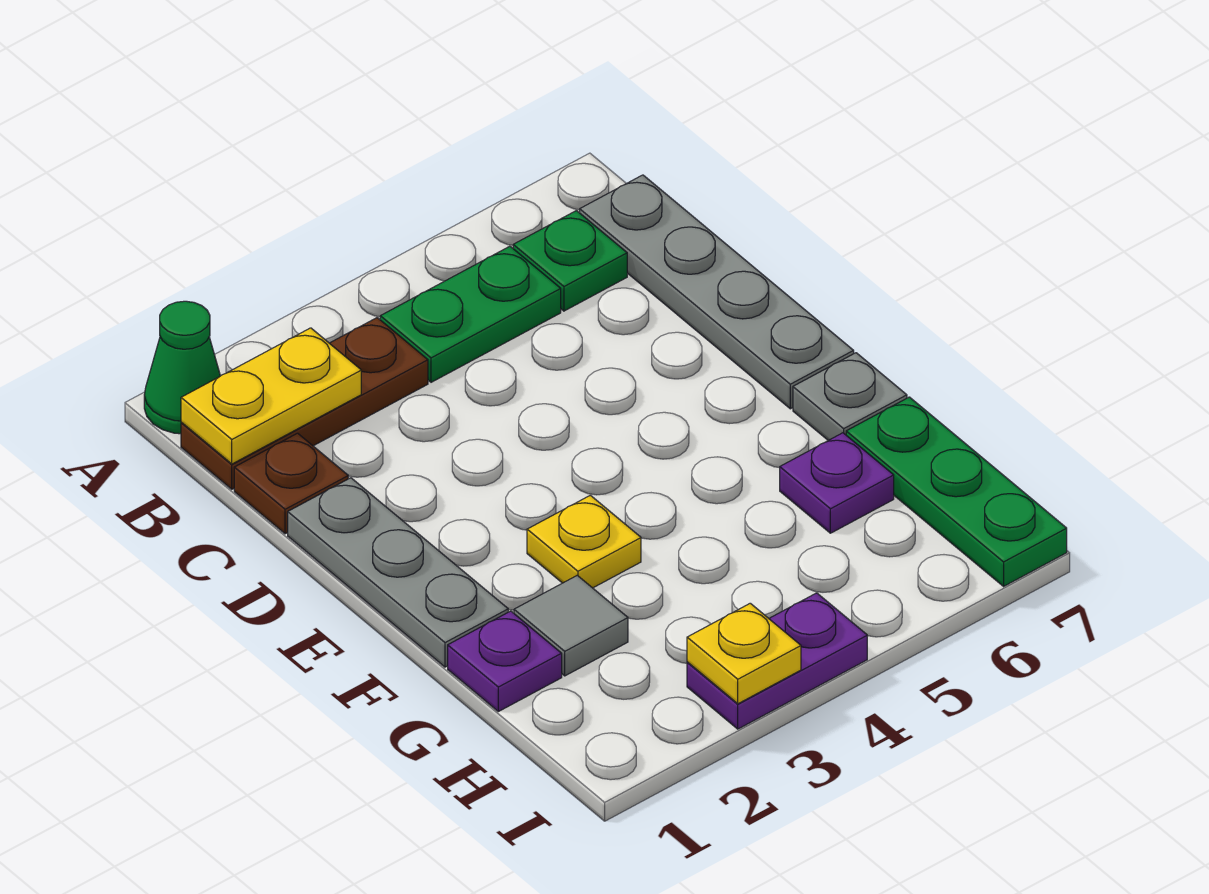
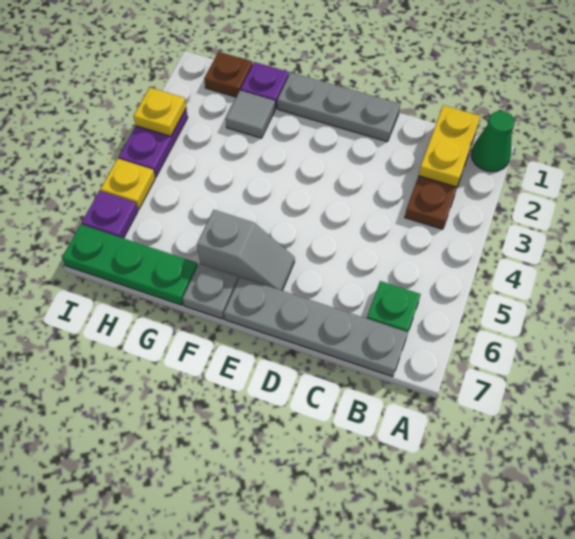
green plate B4:B5 level 1 -> none
brown plate C1 level 1 -> brown plate H1 level 1
none -> grey slope E6:F6 level 1 top F
yellow plate F3 level 1 -> yellow plate I5 level 1
purple plate G6 level 1 -> purple plate I6 level 1

